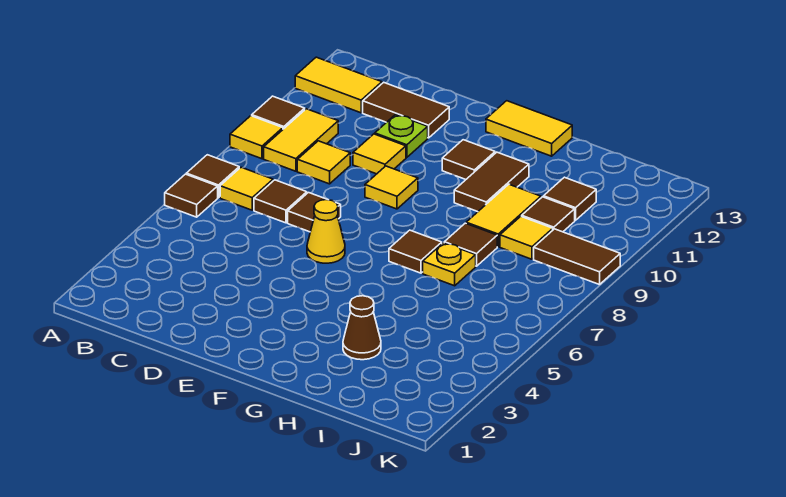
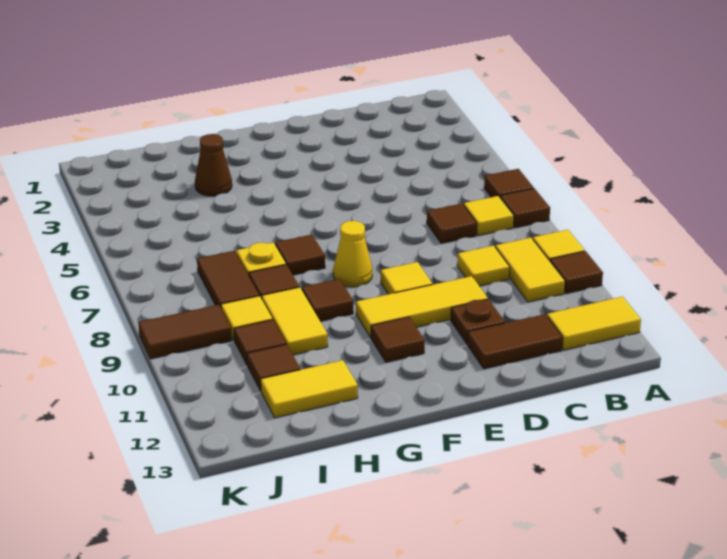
brown tile D7 level 1 -> brown tile G9 level 1
yellow tile D10 level 1 -> yellow tile D10:F10 level 1
lime plate D11 level 1 -> brown plate D11 level 1
yellow cone E6 level 1 -> yellow cone F8 level 1
yellow tile F13:G13 level 1 -> yellow tile H12:I12 level 1
brown tile G10:G11 level 1 -> brown tile I7:I8 level 1

